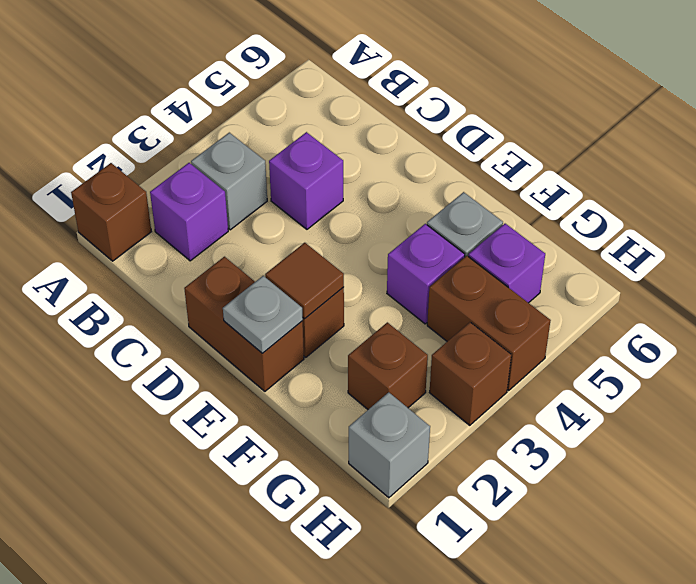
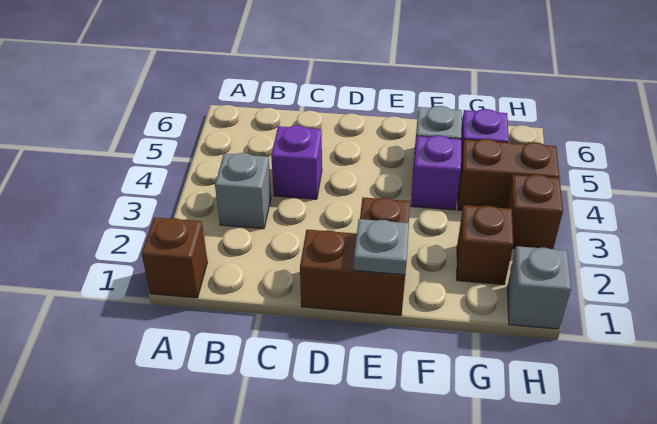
purple brick B2 level 1 -> none
brown tile E2 level 2 -> none

